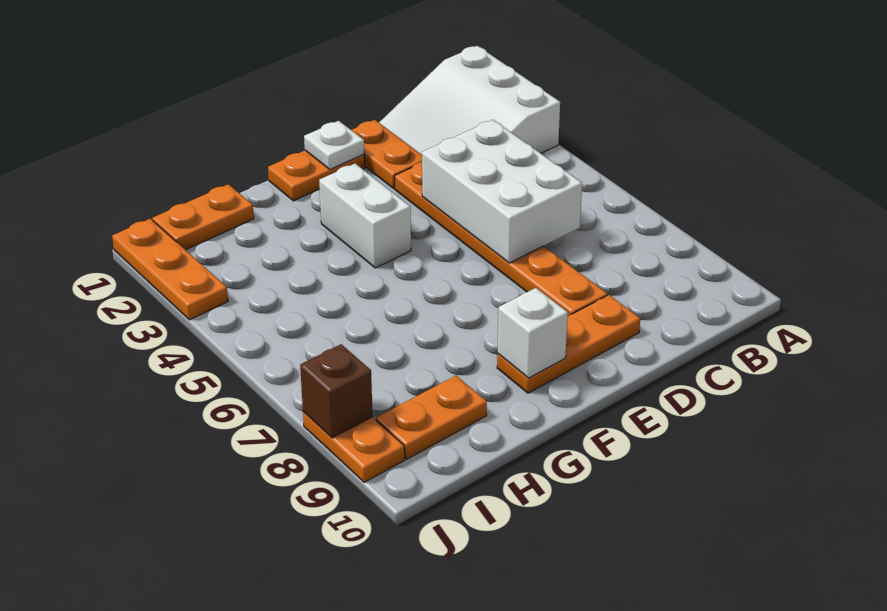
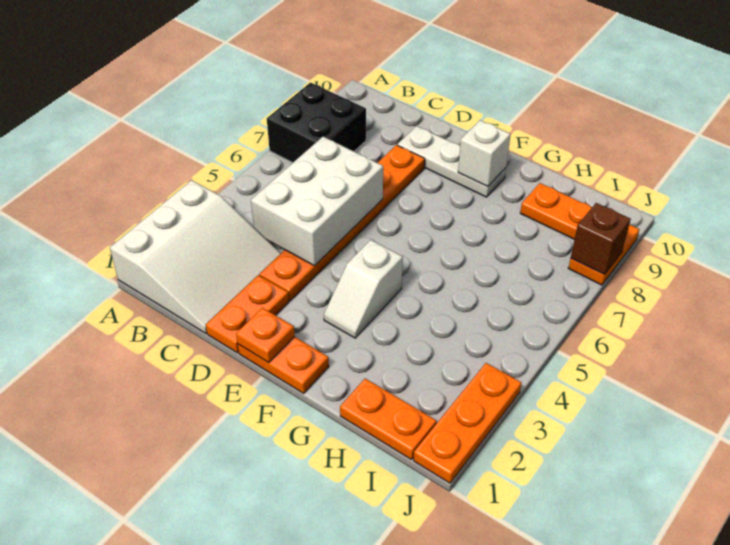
none -> black brick A7:B8 level 1
orange plate D9:F9 level 1 -> white plate D9:F9 level 1
white plate E1 level 2 -> orange plate E1 level 2
white brick F3:F4 level 1 -> white slope F3:F4 level 1 top 4

